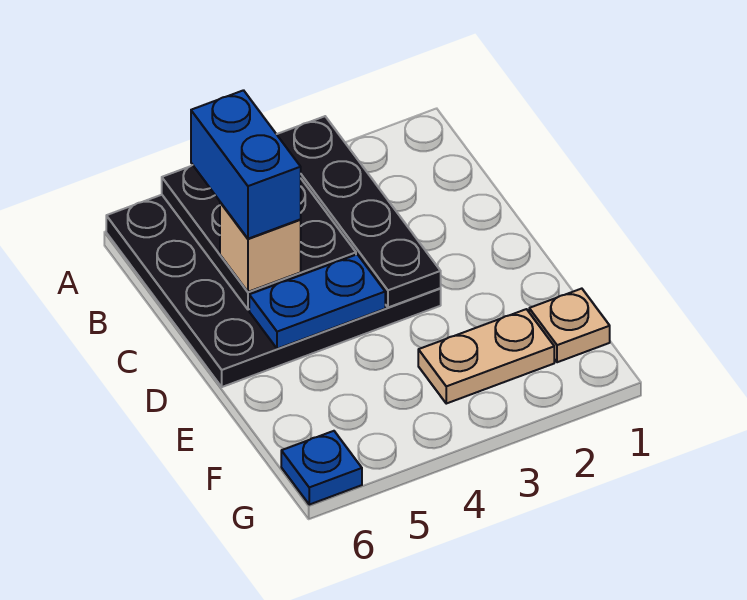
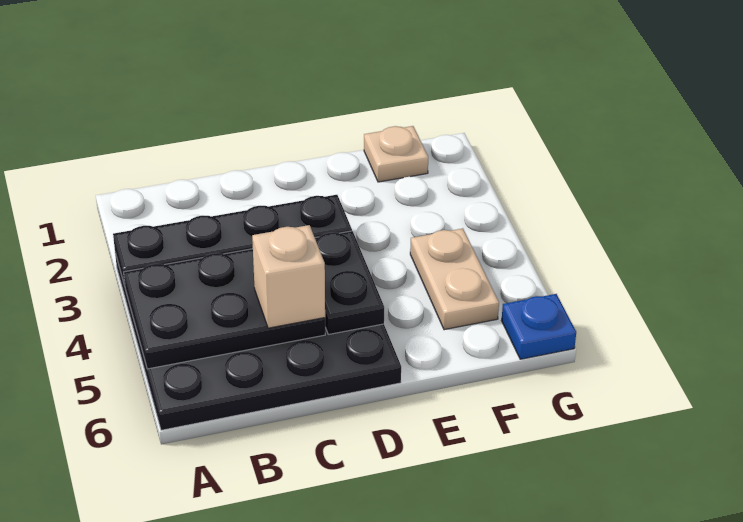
blue brick B5:C5 level 4 -> none
blue plate D4:D5 level 2 -> black plate D4:D5 level 2
tan plate F2:F3 level 1 -> tan plate F4:F5 level 1

